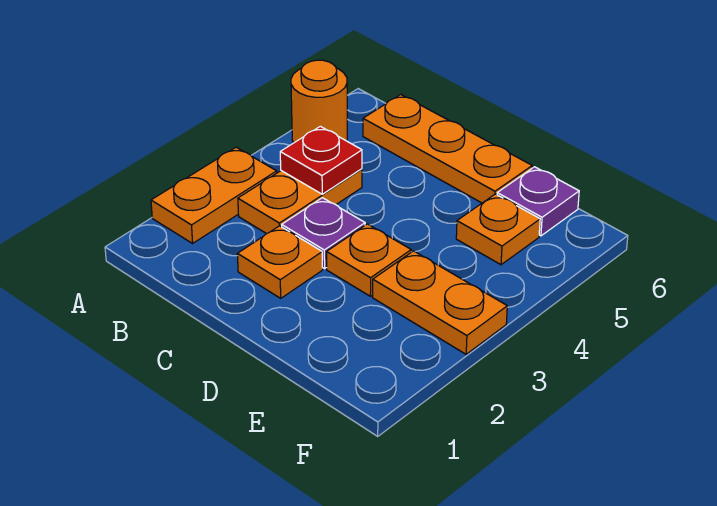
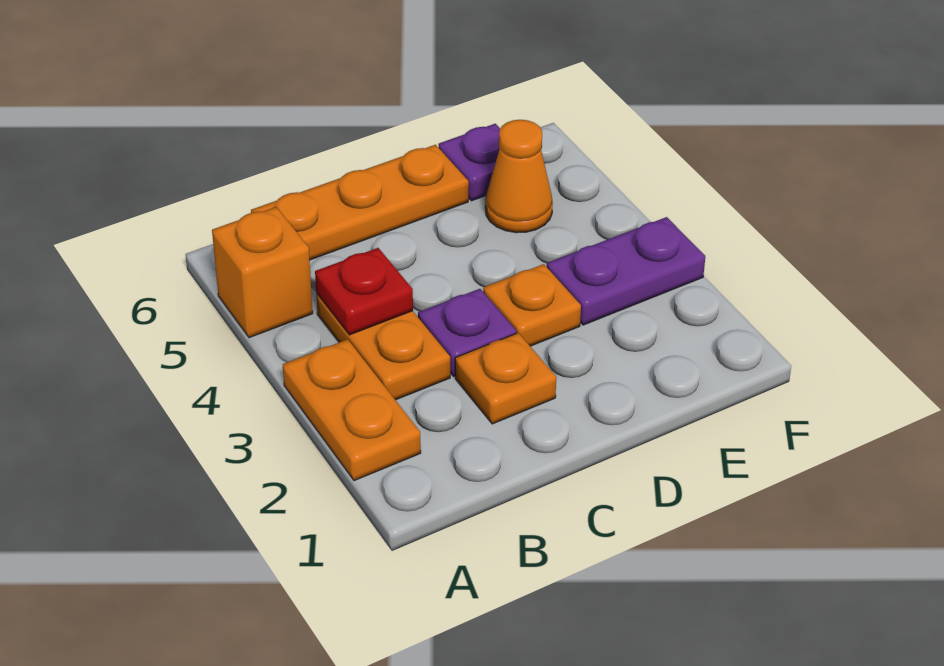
orange round brick A5 level 1 -> orange brick A5 level 1
orange plate E3:F3 level 1 -> purple plate E3:F3 level 1
orange plate E5 level 1 -> orange cone E5 level 1

